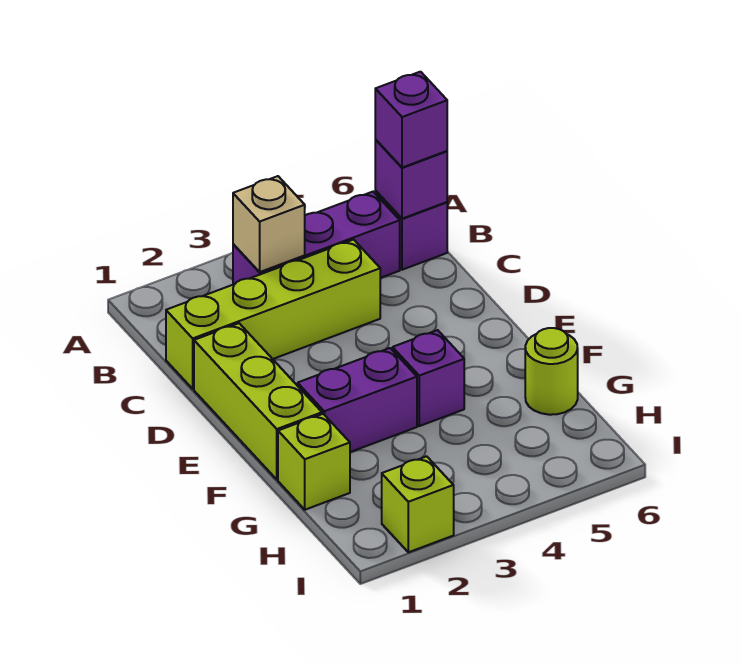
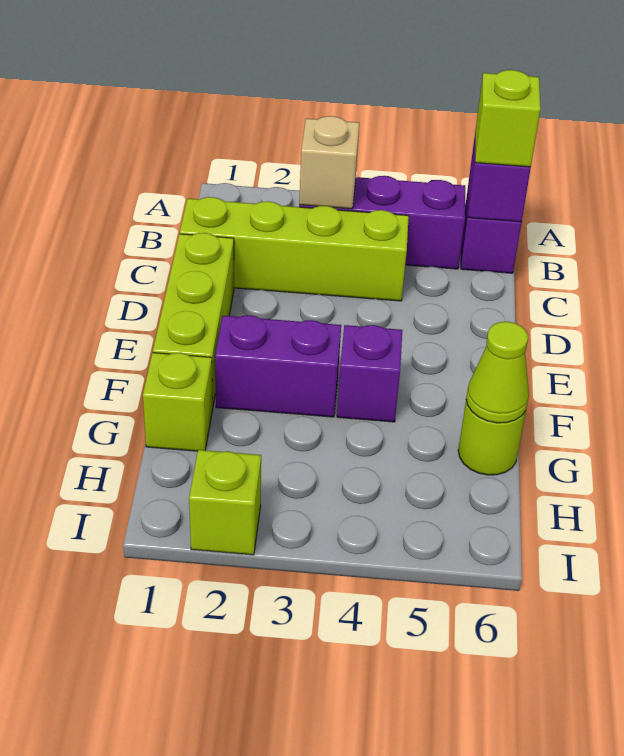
purple brick B6 level 3 -> lime brick B6 level 3
none -> lime cone G6 level 2

